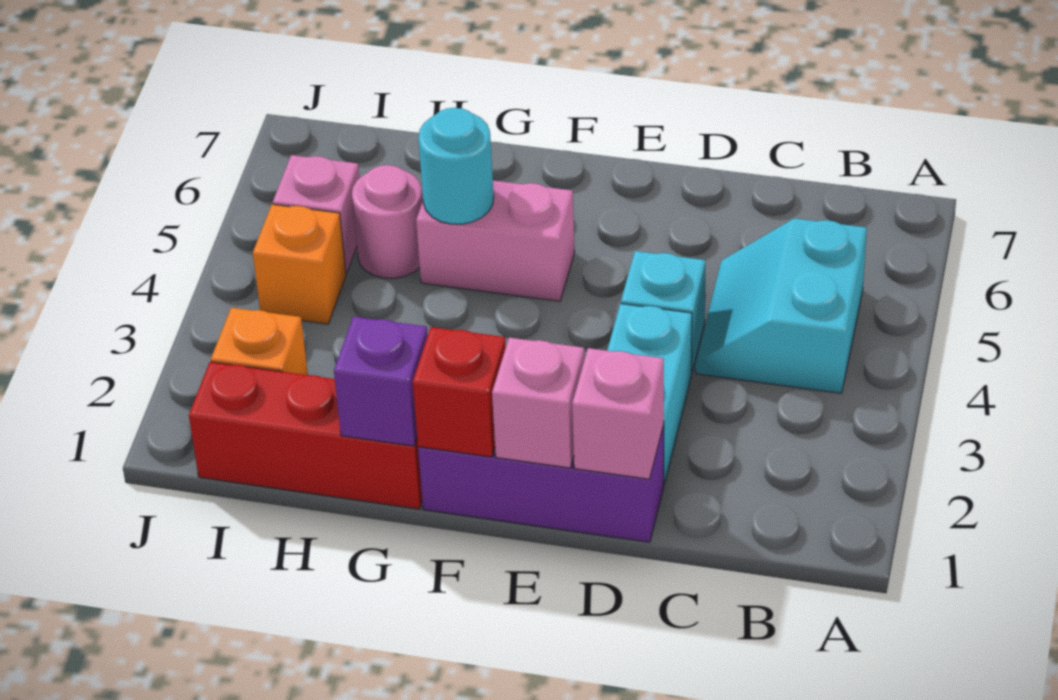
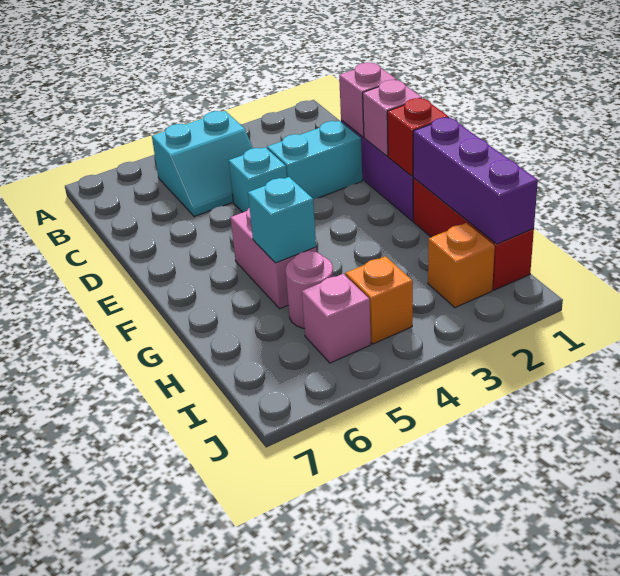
purple brick G1 level 2 -> purple brick G1:I1 level 2
cyan round brick G5 level 2 -> cyan brick G5 level 2

